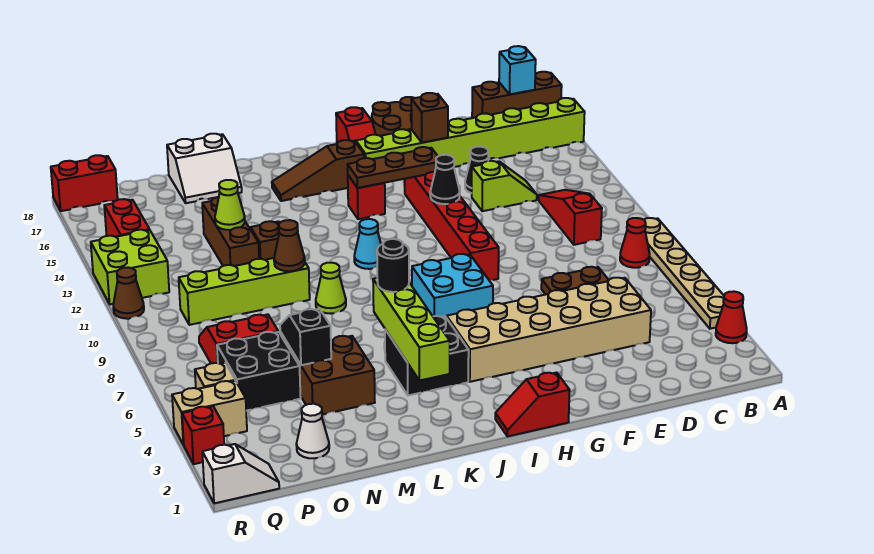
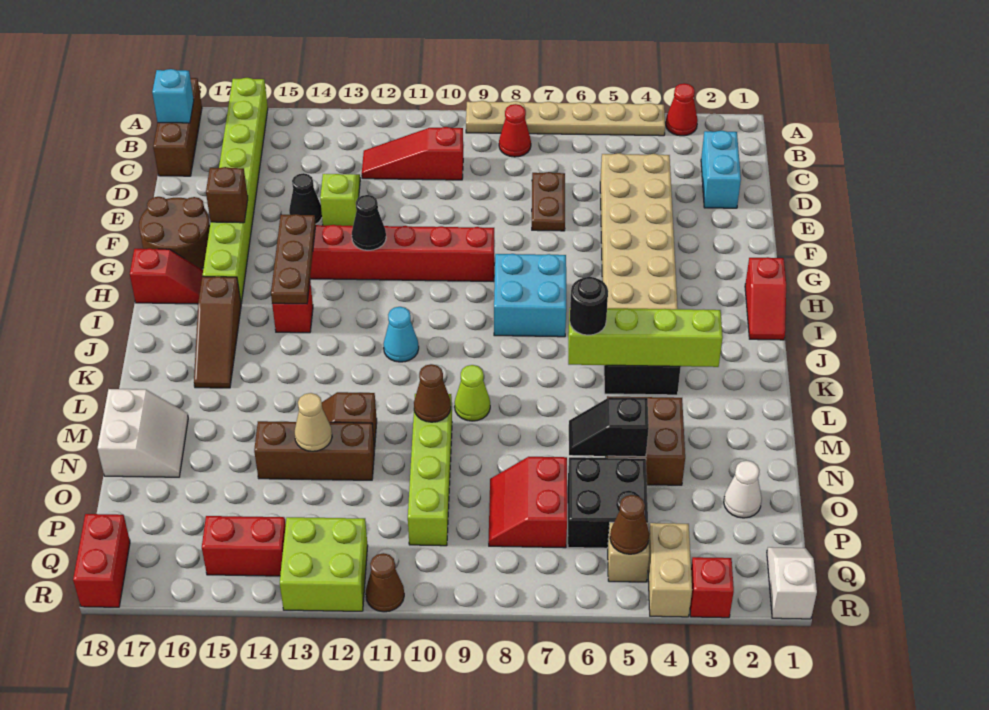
none -> cyan brick C2:D2 level 1
lime cone N13 level 2 -> tan cone N13 level 2
none -> brown cone Q5 level 2

